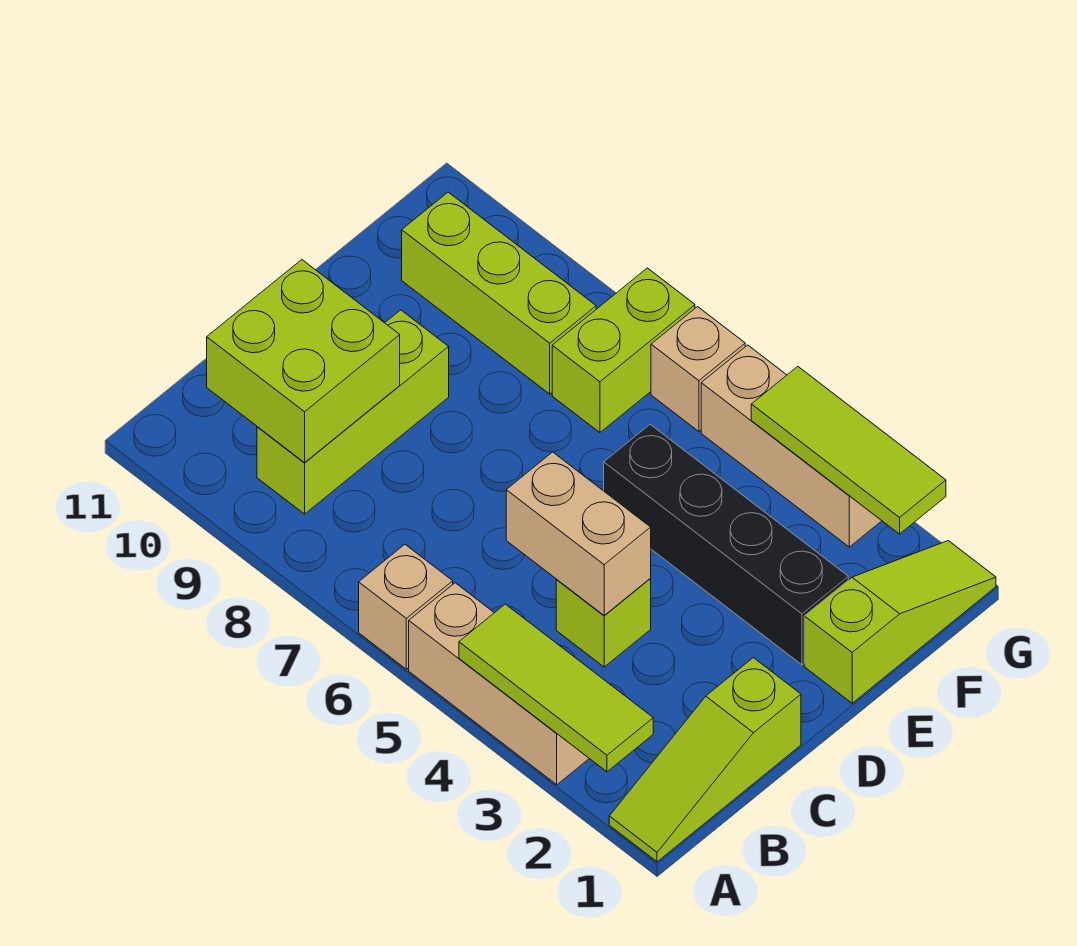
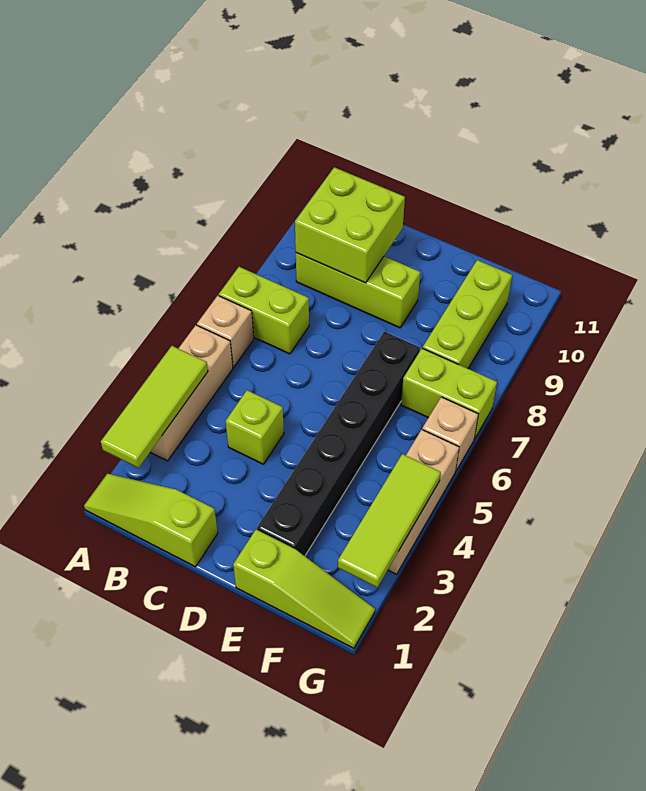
none -> lime brick A7:B7 level 1
tan brick C4:C5 level 2 -> none
black brick E2:E5 level 1 -> black brick E2:E7 level 1

